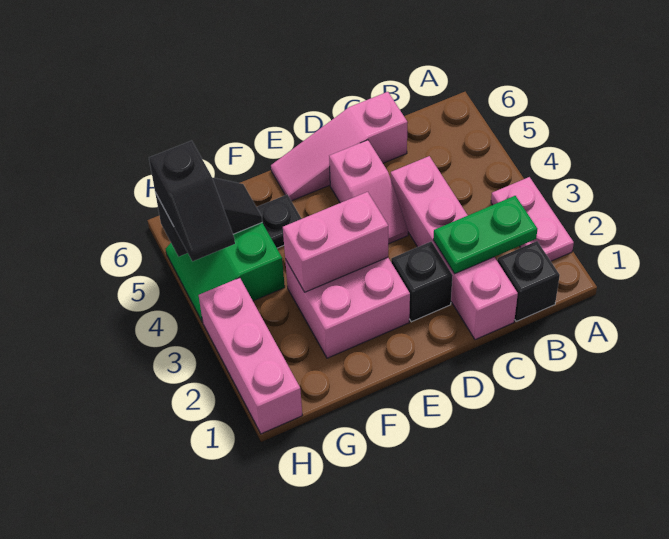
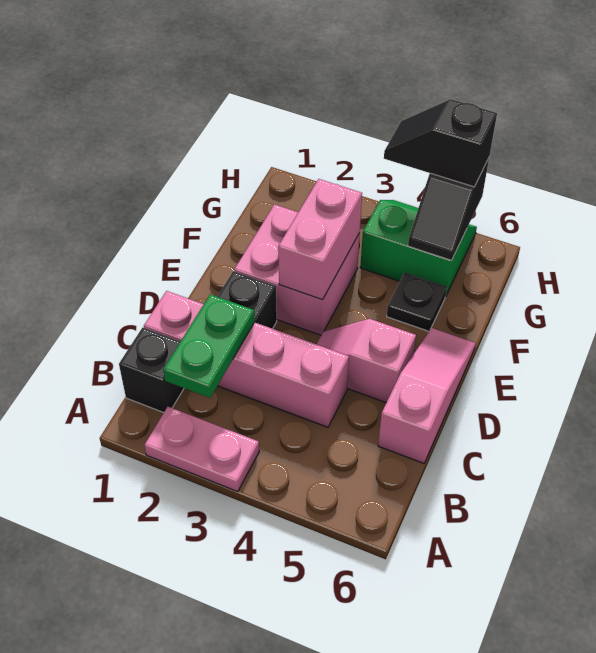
pink brick H1:H3 level 1 -> none

